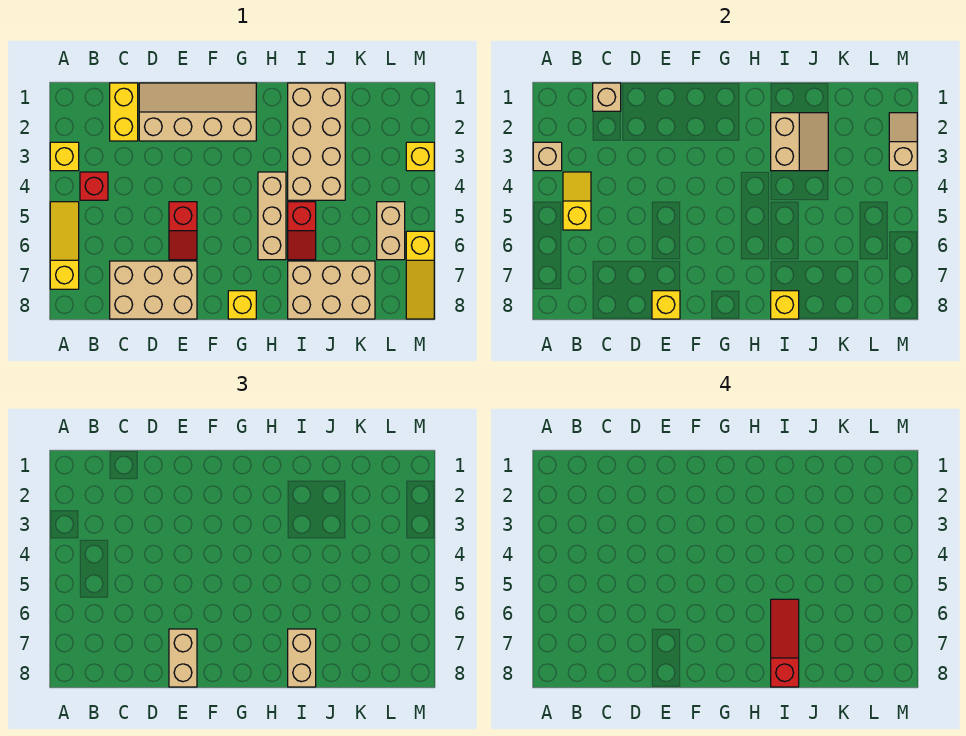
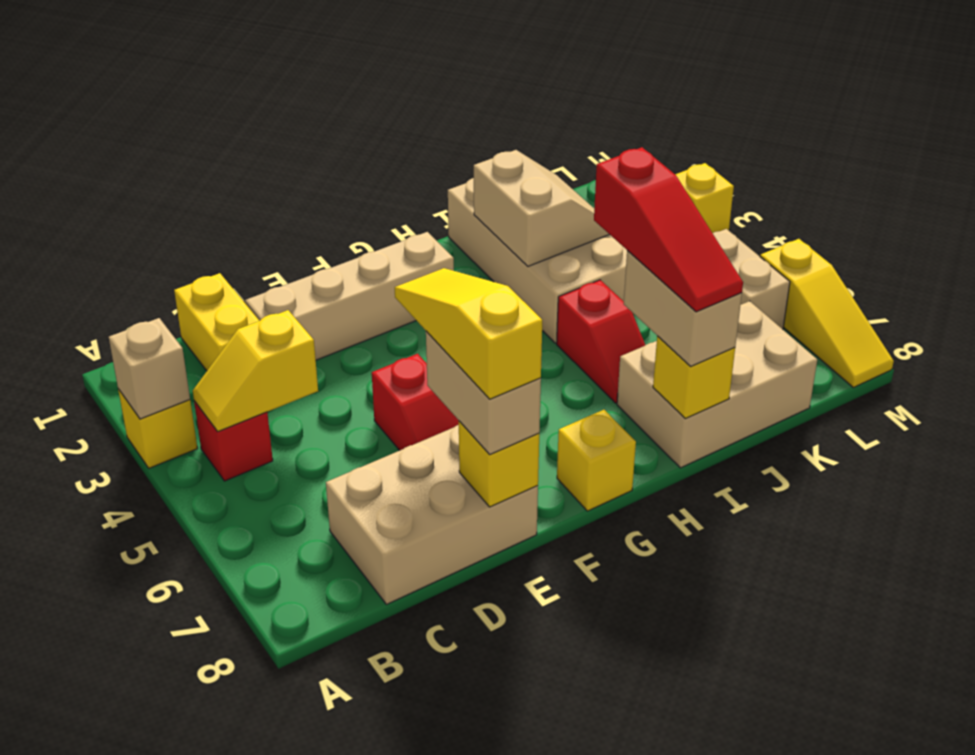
yellow slope A5:A7 level 1 top 7 -> yellow slope E6:E8 level 4 top 8
yellow slope B4:B5 level 2 top 5 -> yellow slope B4:C4 level 2 top C
tan brick C1 level 2 -> none
tan brick H4:H6 level 1 -> none
red slope I6:I8 level 4 top 8 -> red slope I6:I8 level 4 top 6
tan slope M2:M3 level 2 top 3 -> none

